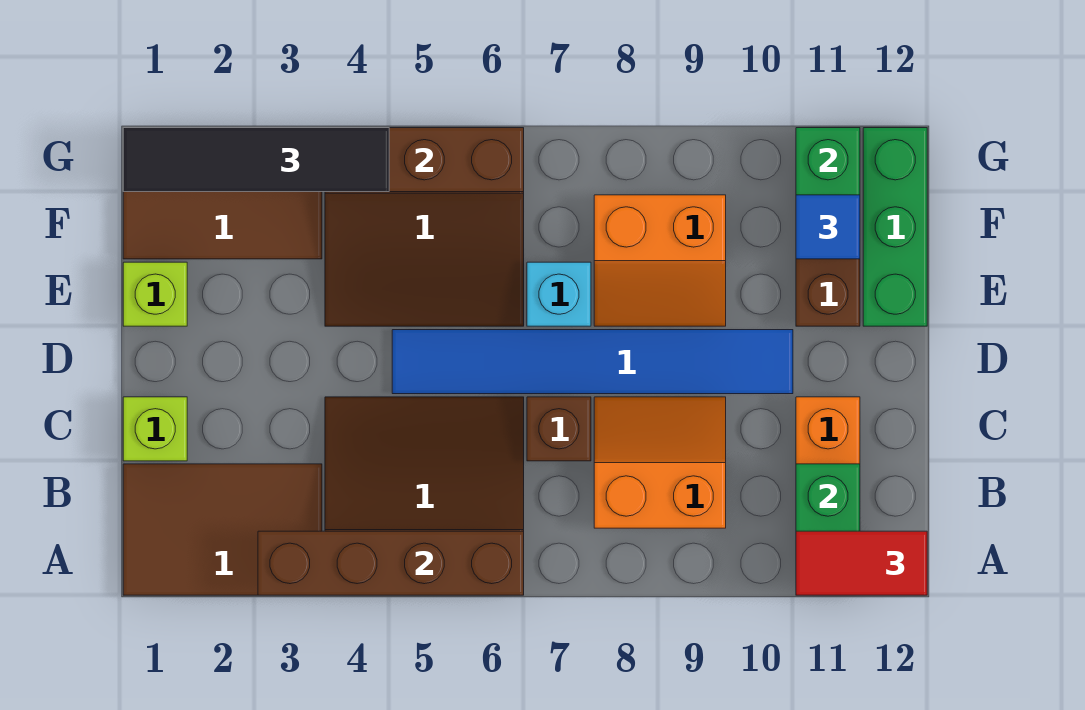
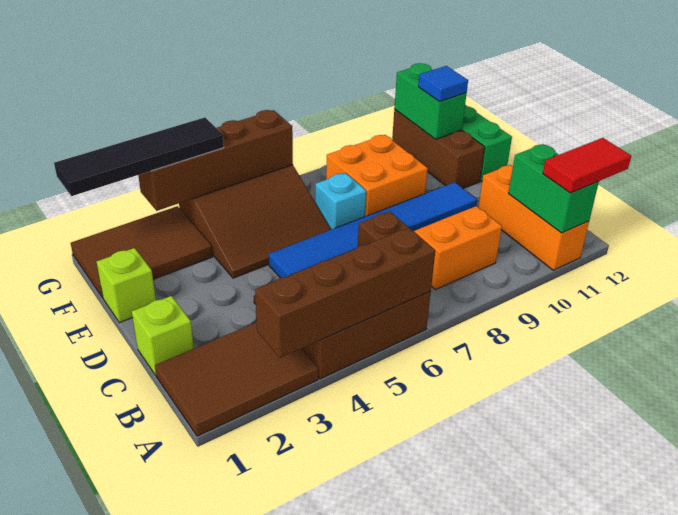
orange slope E8:F9 level 1 top F -> orange brick E8:F9 level 1

